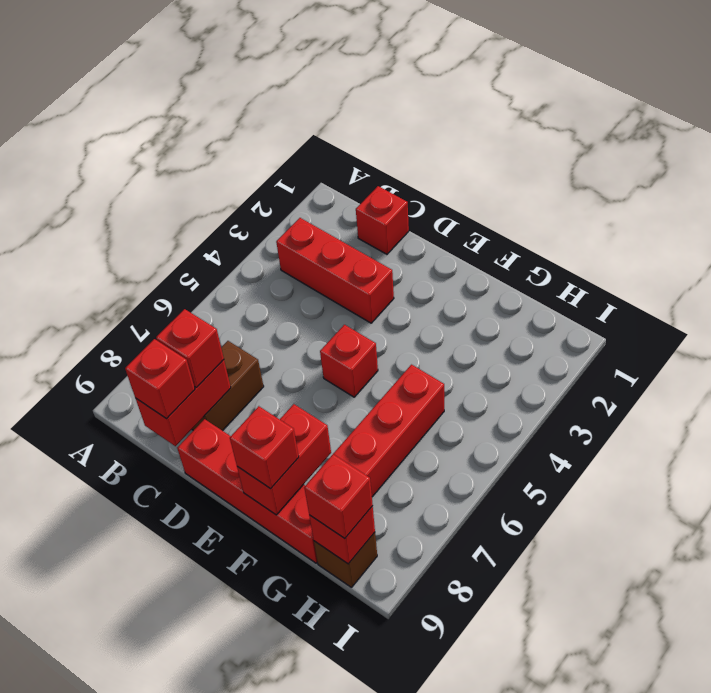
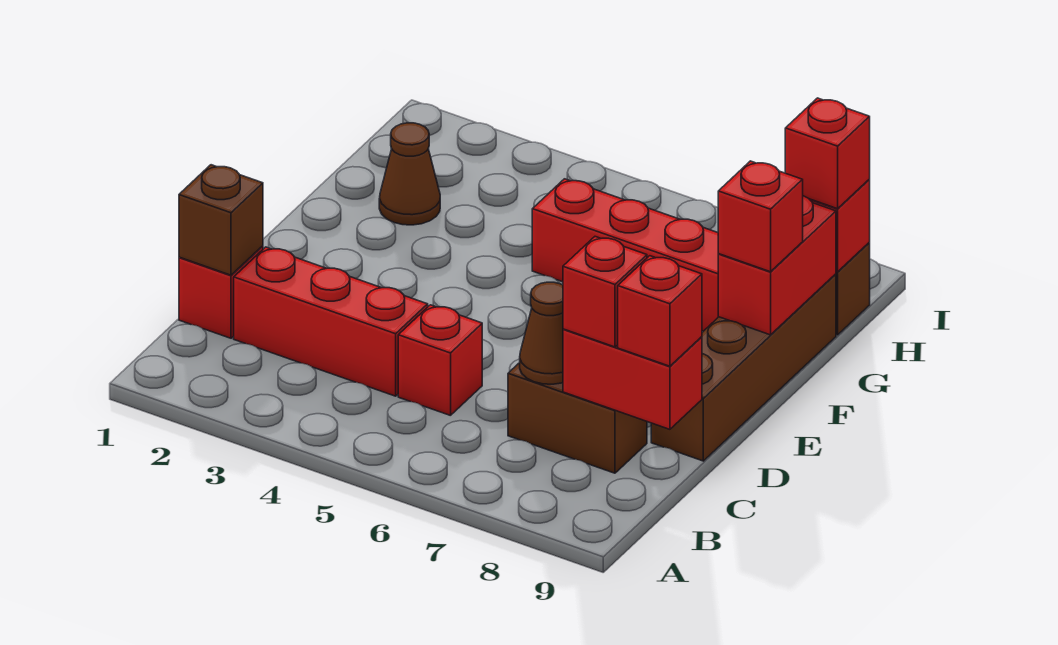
red brick B3:D3 level 1 -> red brick C2:C4 level 1
none -> brown brick C1 level 2
none -> brown cone C7 level 2
red brick D9:G9 level 1 -> brown brick D9:G9 level 1
red brick E5 level 1 -> red brick C5 level 1
red brick F8:F9 level 2 -> red brick F9:G9 level 2
none -> brown cone G2 level 1

